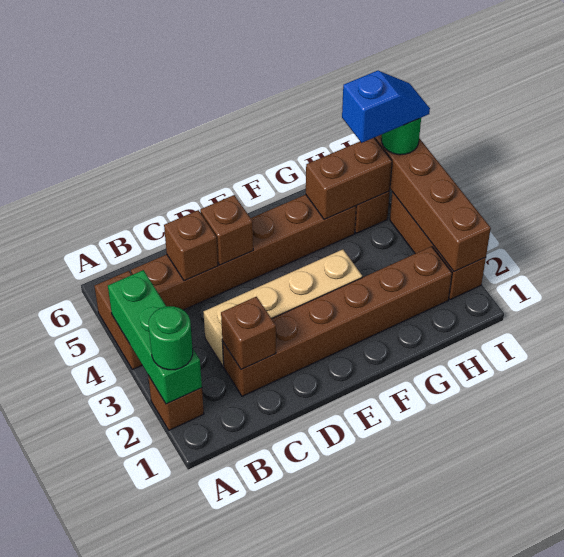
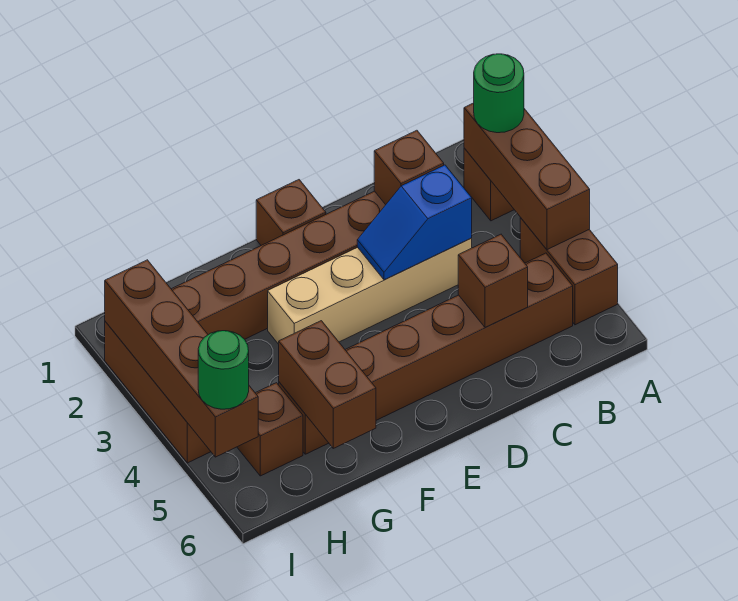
green brick A2:A4 level 2 -> brown brick A2:A4 level 2
brown brick D5 level 2 -> brown brick E1 level 1
brown brick G5:H5 level 2 -> brown brick G5:G6 level 2
blue slope H5:I5 level 4 top H -> blue slope C3:D3 level 2 top C

